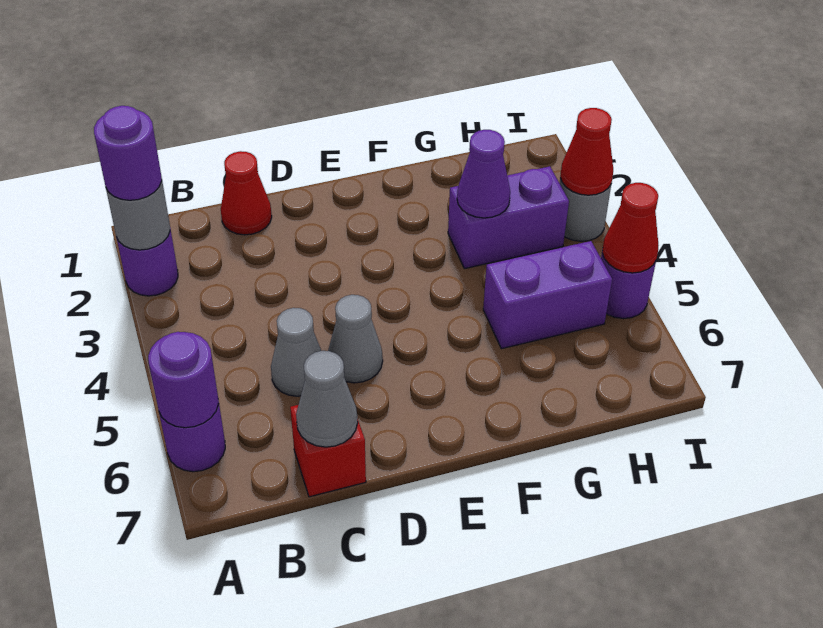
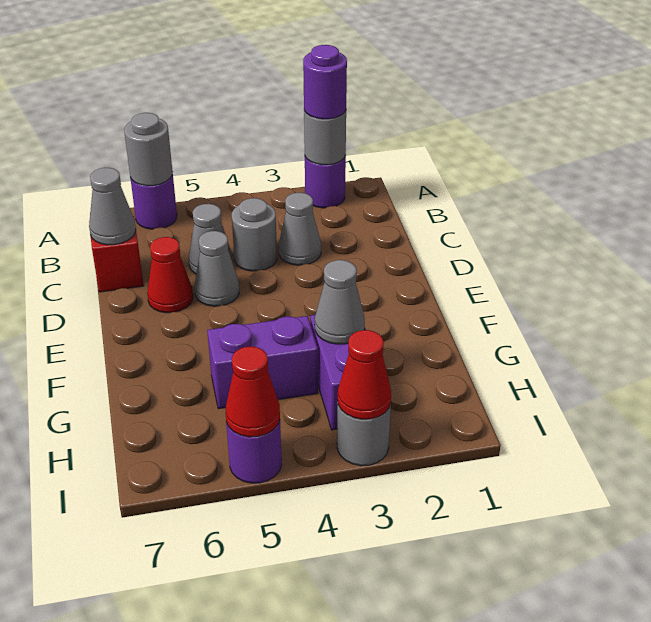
purple round brick A6 level 2 -> grey round brick A6 level 2
red cone C1 level 1 -> red cone D6 level 1
none -> grey cone C3 level 1
none -> grey round brick C4 level 1
purple cone G3 level 2 -> grey cone G3 level 2
purple brick G5:H5 level 1 -> purple brick G4:G5 level 1

